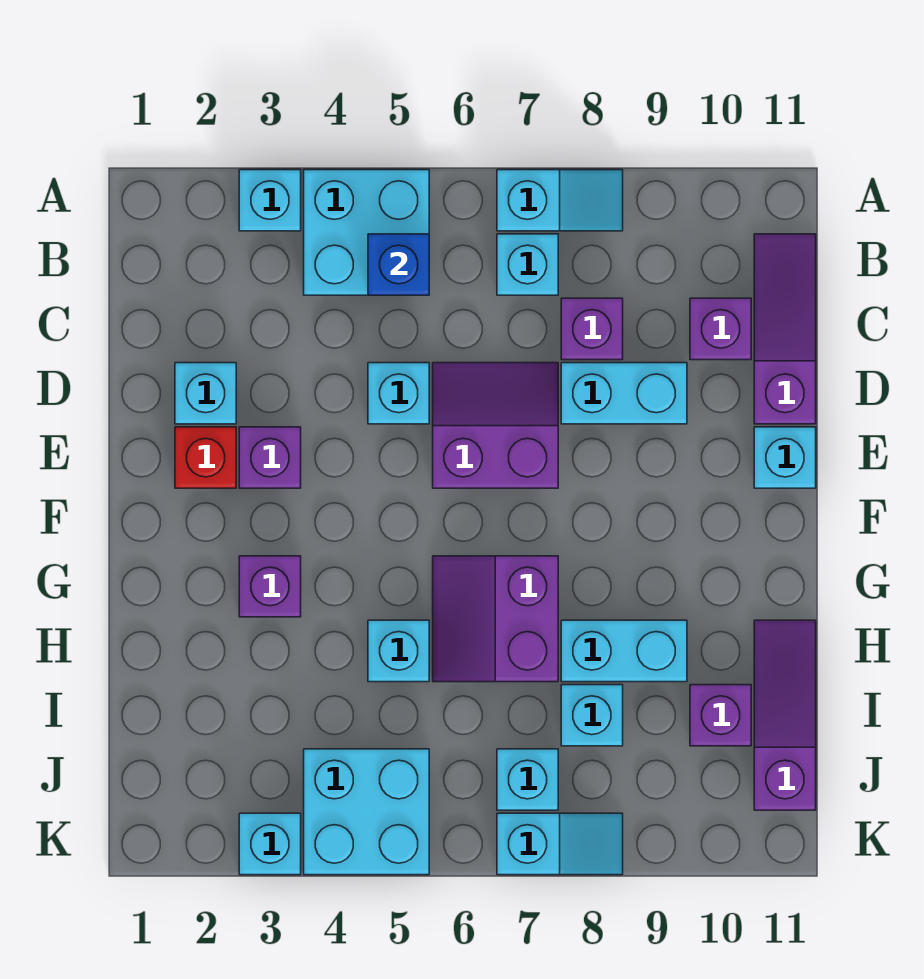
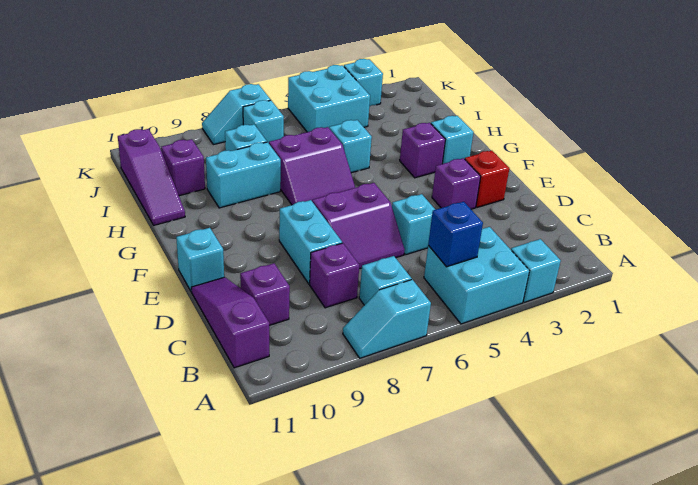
purple slope B11:D11 level 1 top D -> purple slope B11:D11 level 1 top B
cyan brick D2 level 1 -> cyan brick G2 level 1
cyan brick D8:D9 level 1 -> cyan brick D8:E8 level 1
purple slope G6:H7 level 1 top 7 -> purple slope G6:H7 level 1 top H

